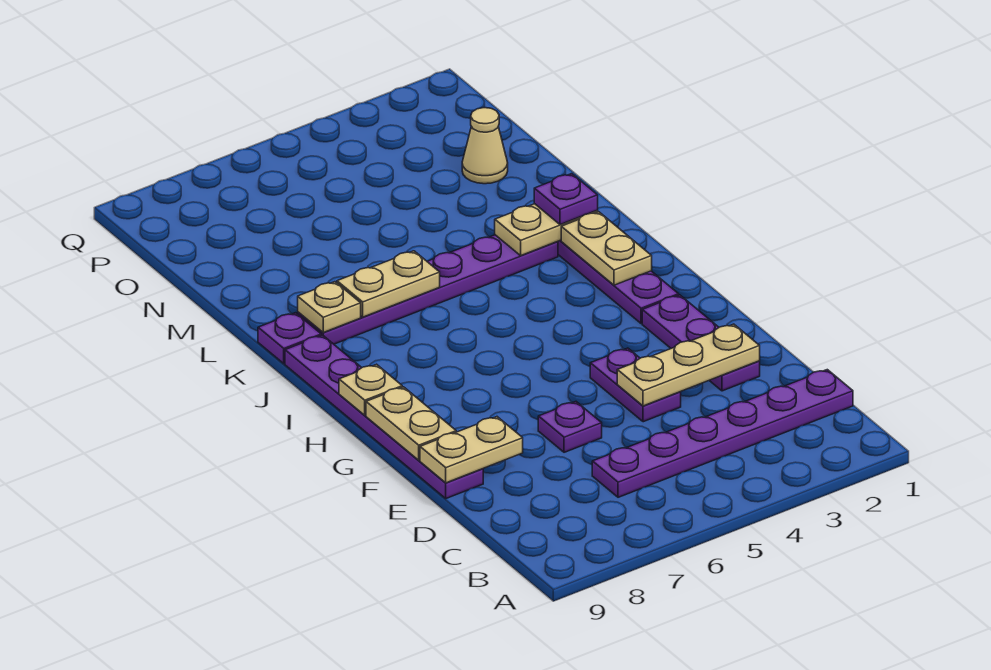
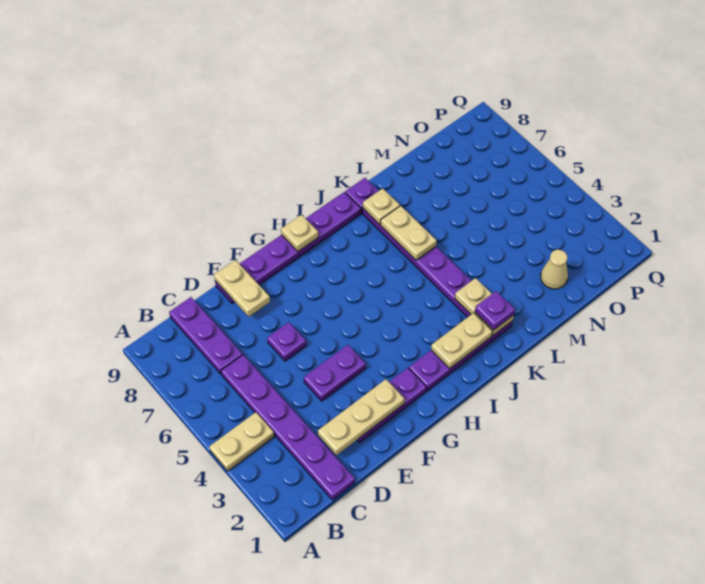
none -> purple plate C7:C9 level 1
tan plate E2:E4 level 2 -> tan plate D2:F2 level 2
tan plate F9:G9 level 2 -> tan plate A4:B4 level 1

